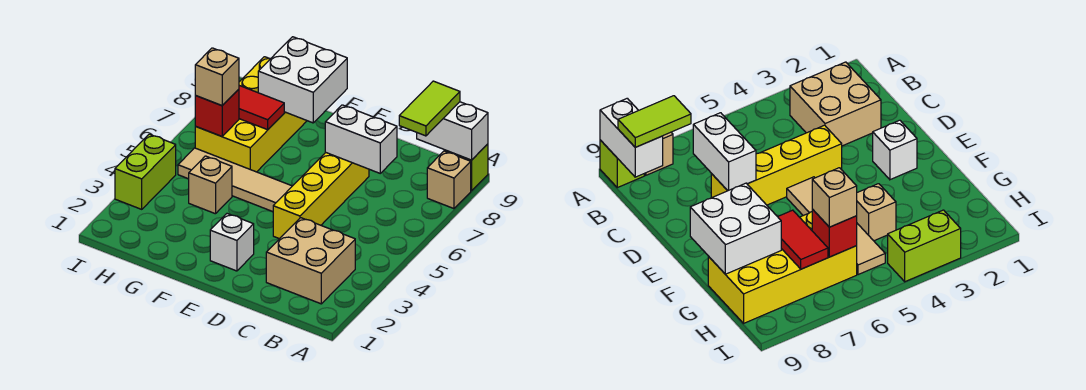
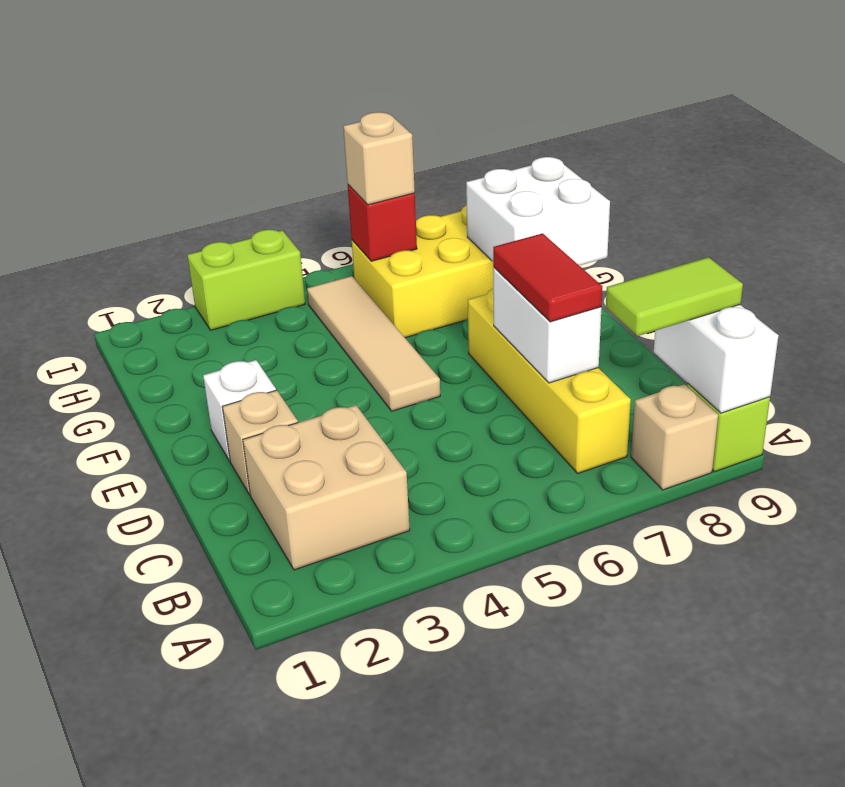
yellow brick D4:D7 level 1 -> yellow brick B7:E7 level 1
tan brick G4 level 1 -> tan brick D2 level 1
red tile G7:H7 level 2 -> red tile C7:D7 level 3

